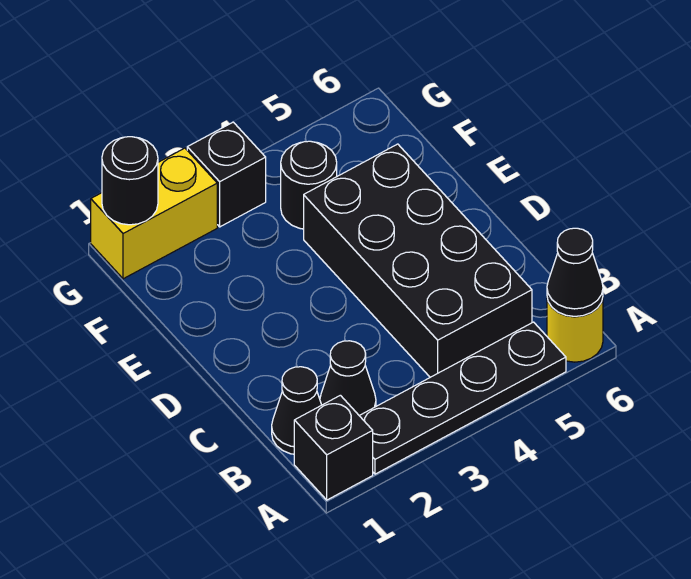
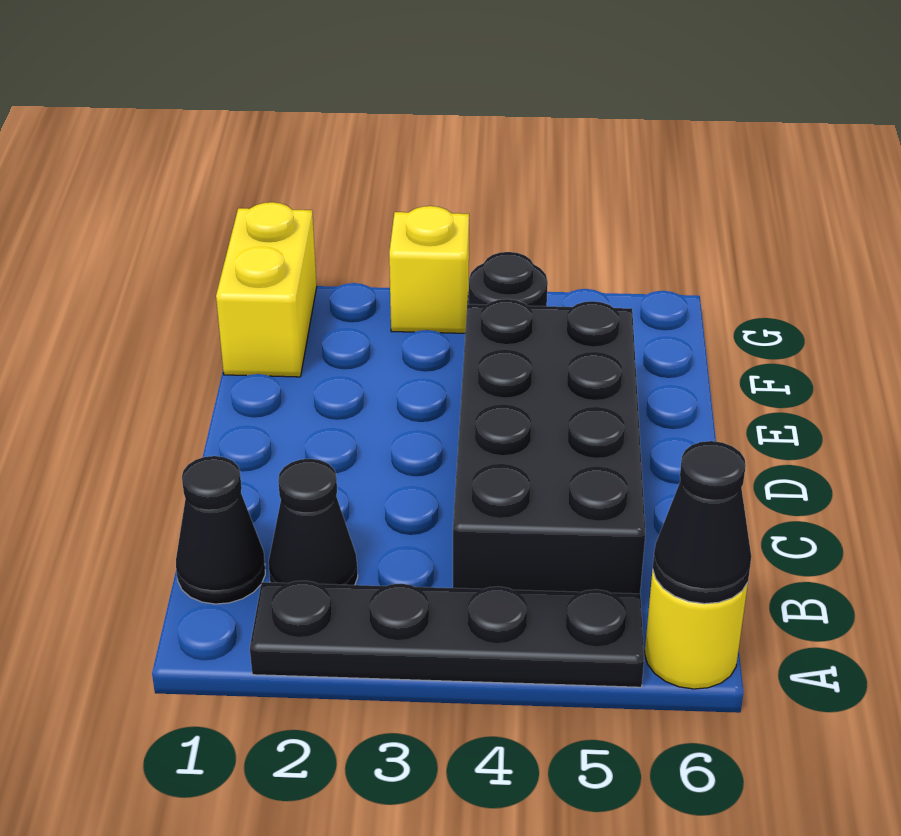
black brick A1 level 1 -> none
yellow brick G1:G2 level 1 -> yellow brick F1:G1 level 1
black round brick G1 level 2 -> none
black brick G3 level 1 -> yellow brick G3 level 1

